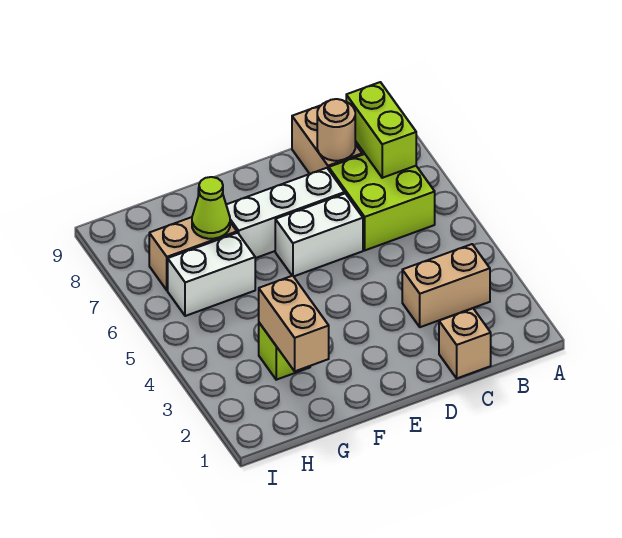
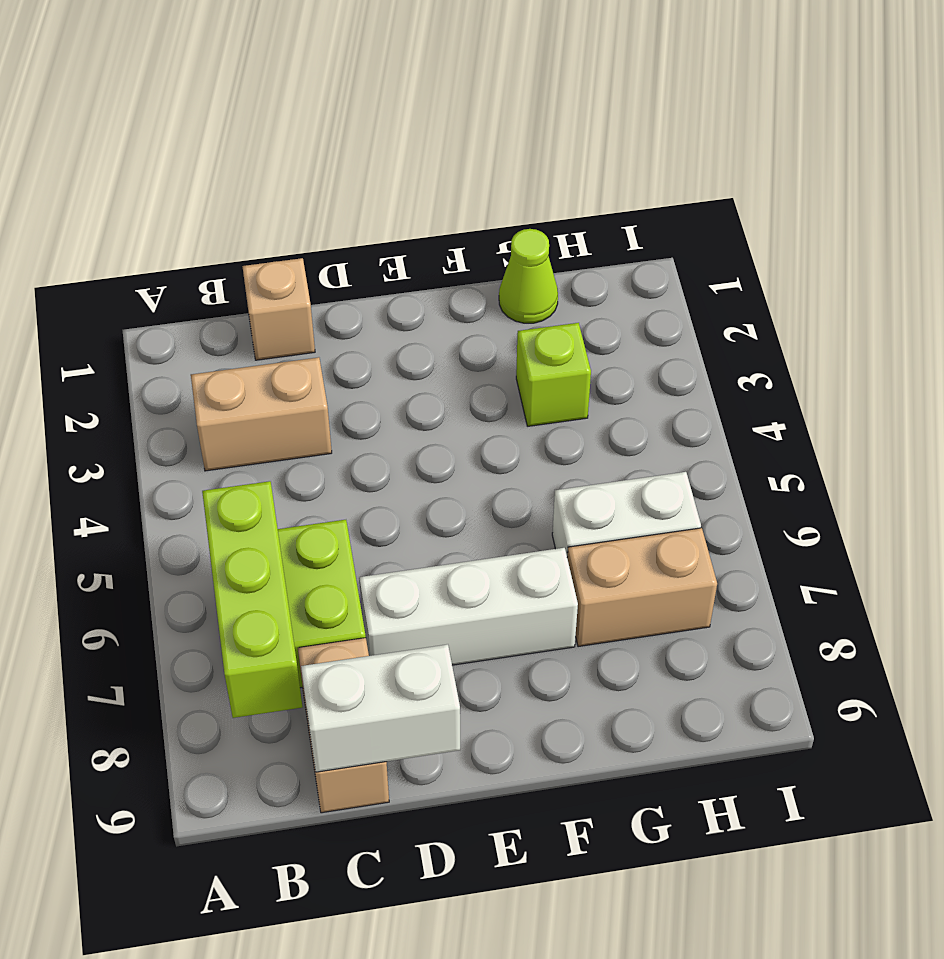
lime brick B7:B8 level 2 -> lime brick B6:B8 level 2
tan round brick C8 level 2 -> none
white brick D6:E6 level 1 -> white brick C9:D9 level 2
tan brick G2:G3 level 2 -> none
lime cone G7 level 2 -> lime cone G1 level 1

